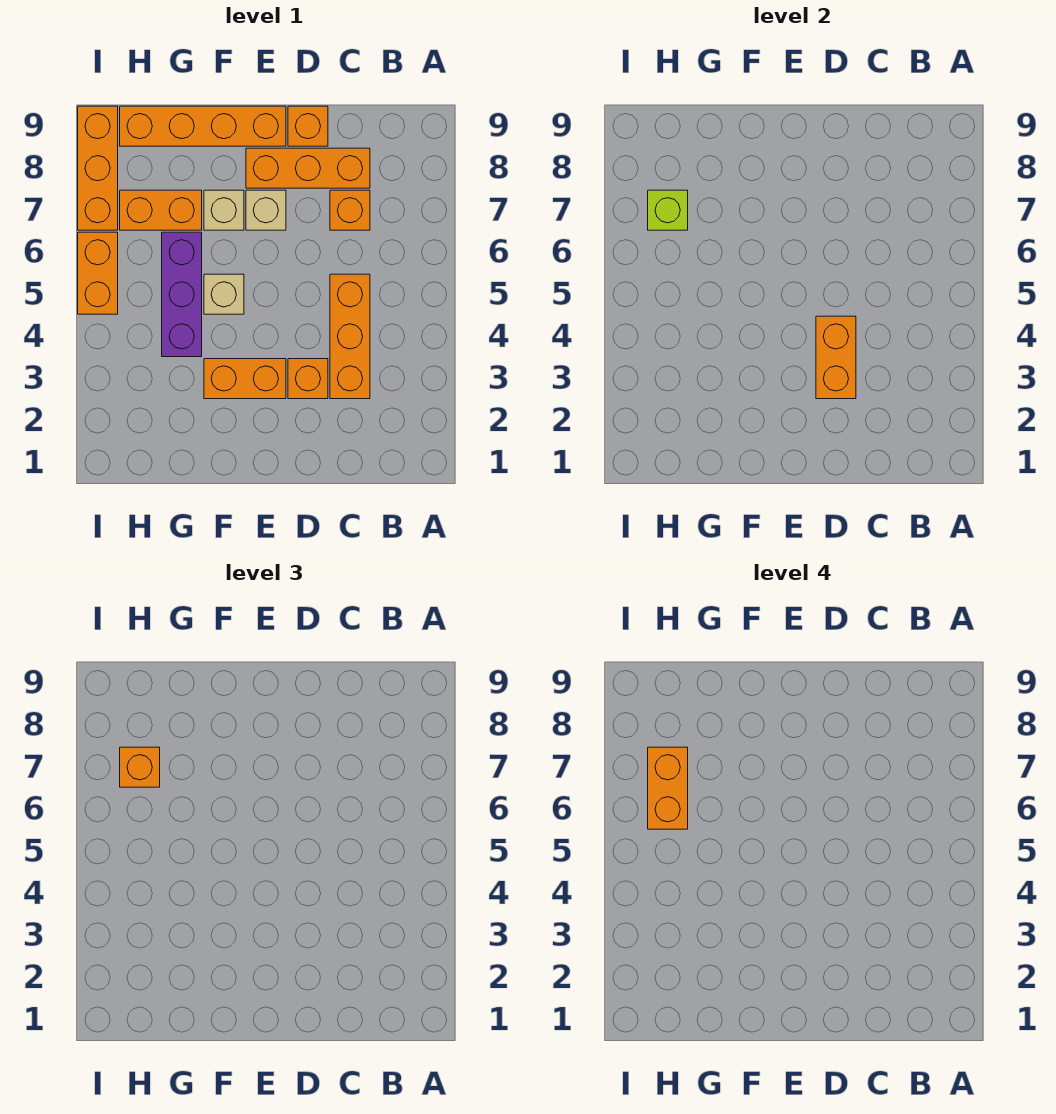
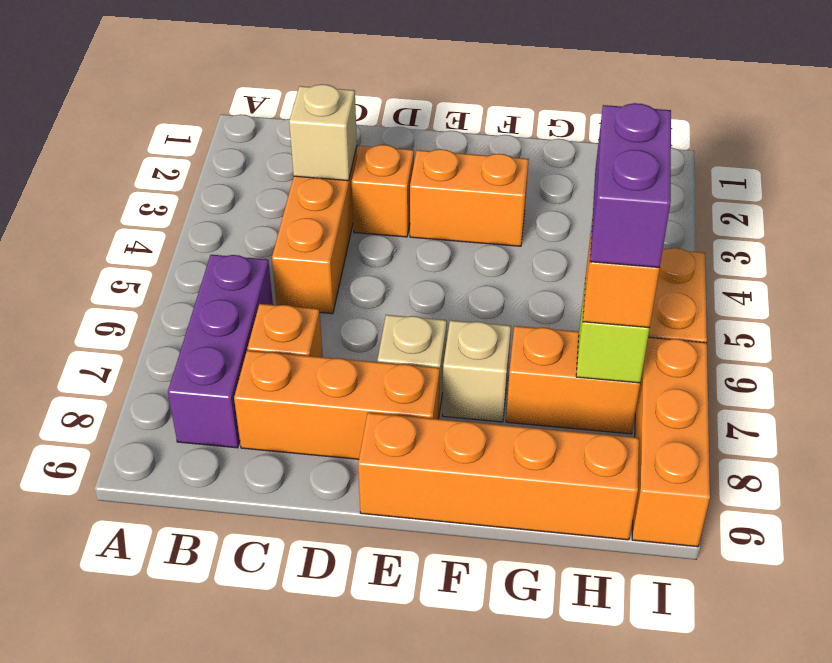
orange brick D3:D4 level 2 -> none
orange brick D9 level 1 -> none
tan brick F5 level 1 -> tan brick C3 level 2
purple brick G4:G6 level 1 -> purple brick B6:B8 level 1
orange brick H6:H7 level 4 -> purple brick H6:H7 level 4

